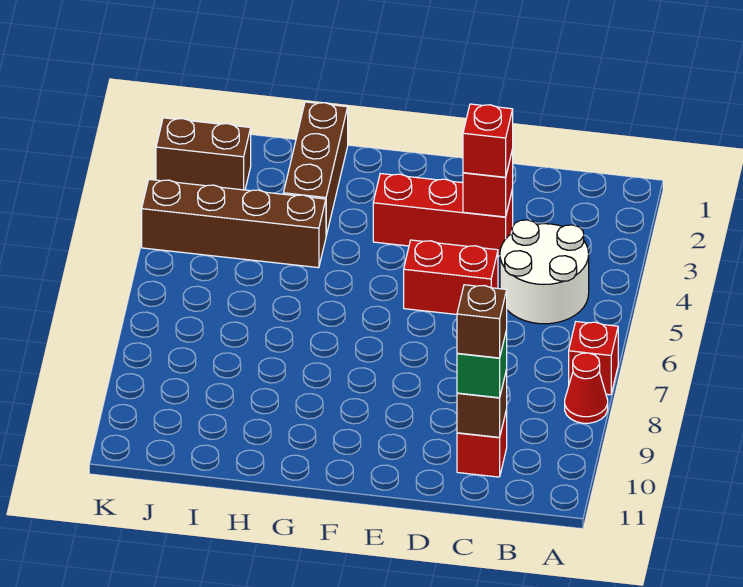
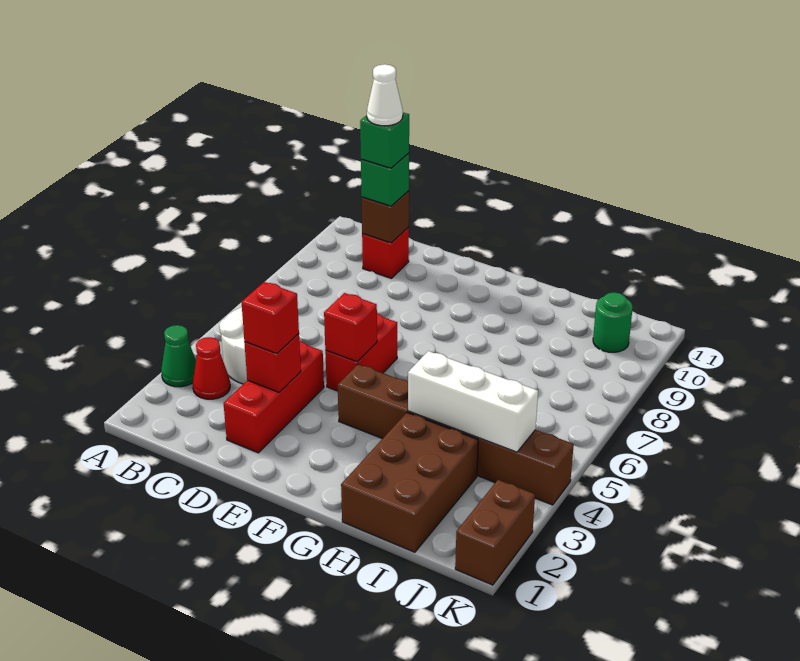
none -> green cone A3 level 1
red brick A7 level 1 -> red brick E5 level 2
red cone A8 level 1 -> red cone B3 level 1
brown brick C10 level 4 -> green brick C10 level 4
none -> white cone C10 level 5
red brick D3:F3 level 1 -> red brick D2:D4 level 1
red brick D5:E5 level 1 -> red brick E5:E6 level 1
brown brick H1:H3 level 1 -> brown brick H1:I3 level 1
brown brick H4:K4 level 1 -> brown brick F4:K4 level 1
none -> white brick H4:J4 level 2
brown brick J2:K2 level 1 -> brown brick K1:K2 level 1
none -> green round brick J10 level 1

